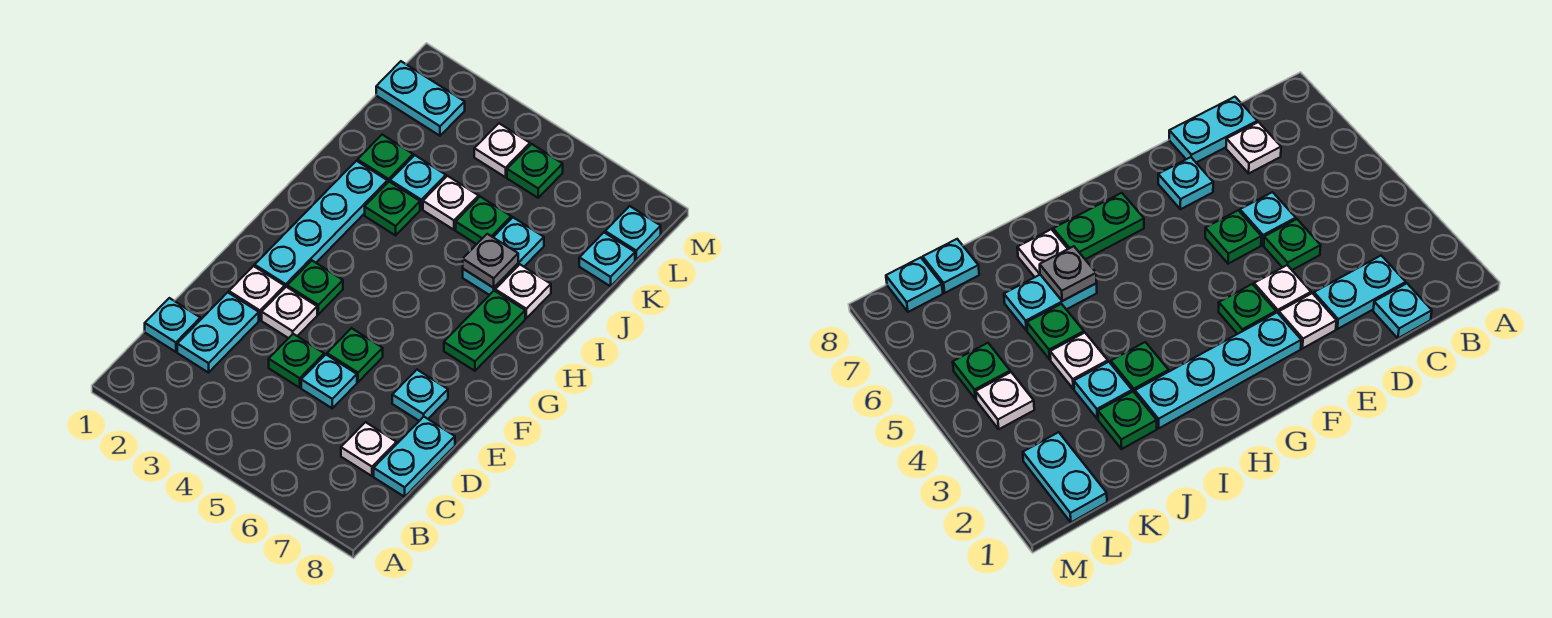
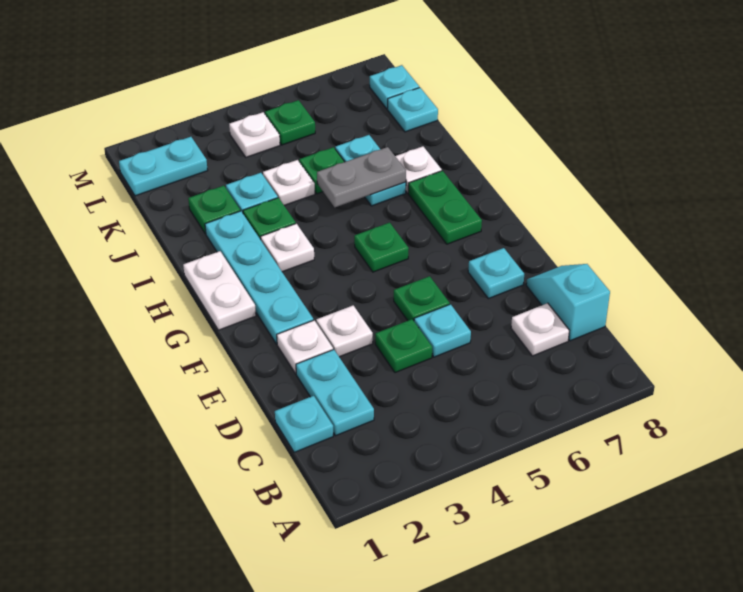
cyan plate C8:D8 level 1 -> cyan slope C8:D8 level 1 top C
green plate F3 level 1 -> green plate G5 level 1
none -> white plate G1:H1 level 1
none -> white plate H3 level 1
grey plate I6 level 2 -> grey plate I5:I6 level 2

